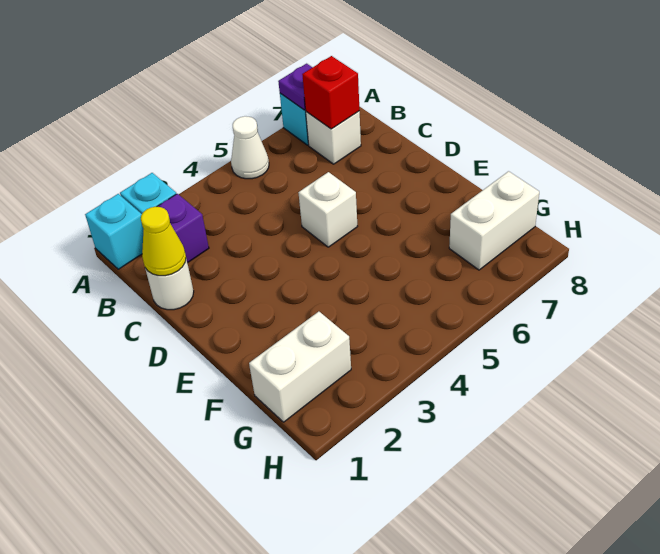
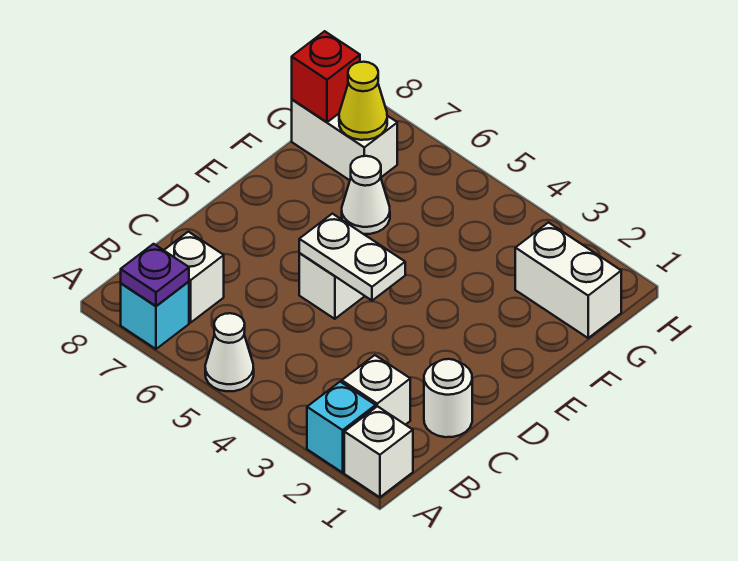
cyan brick A1 level 1 -> white brick A1 level 1
purple brick B2 level 1 -> white brick B2 level 1
red brick B7 level 2 -> red brick G8 level 2
yellow cone C1 level 2 -> yellow cone G7 level 2
none -> white plate D4:D5 level 2
none -> white cone F6 level 1

